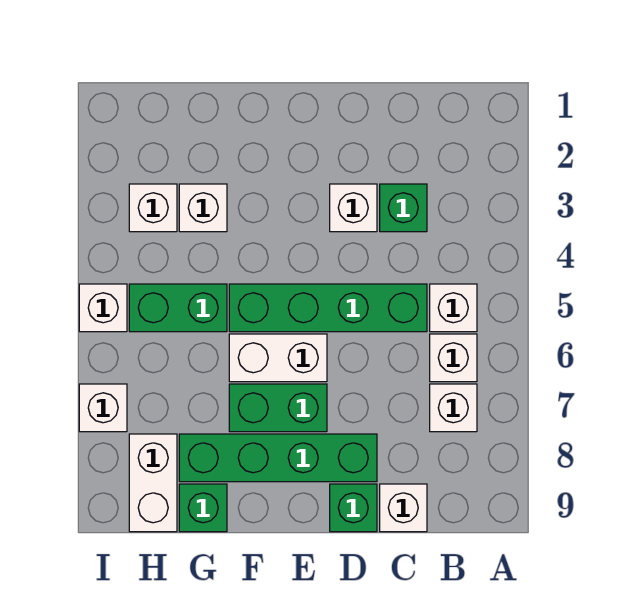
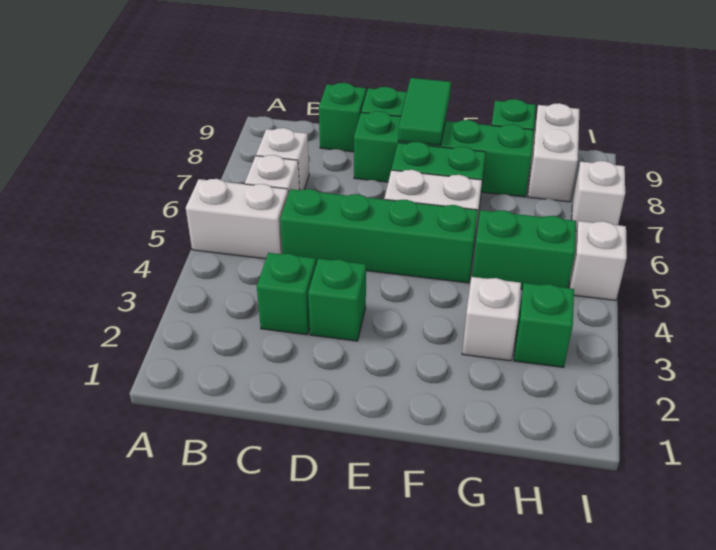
white brick B5 level 1 -> white brick A5:B5 level 1
white brick C9 level 1 -> green brick C9 level 1
white brick D3 level 1 -> green brick D3 level 1
none -> green tile E8:E9 level 2
white brick H3 level 1 -> green brick H3 level 1

